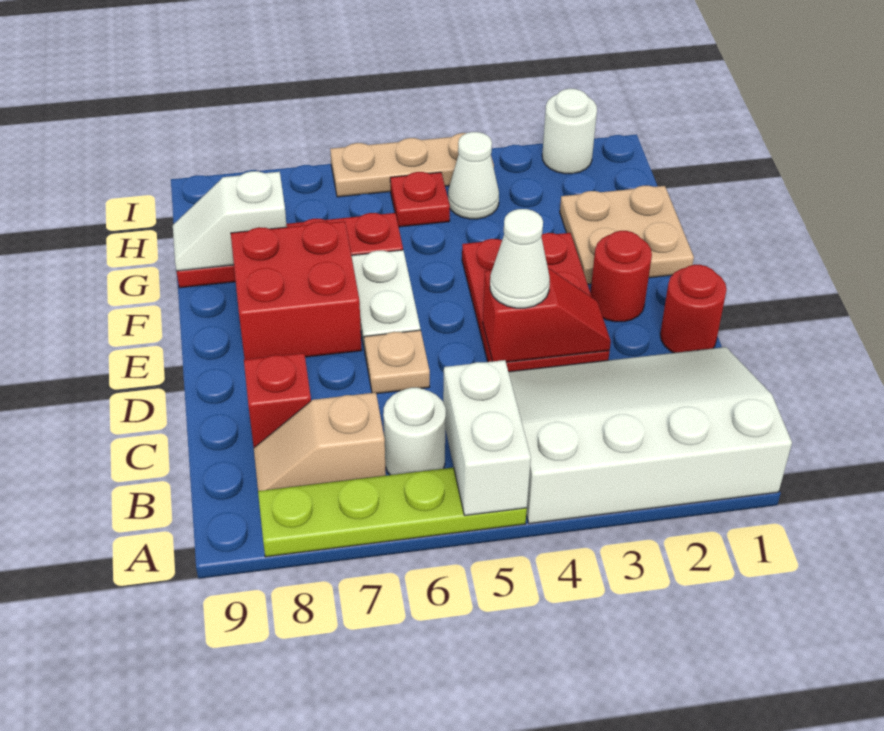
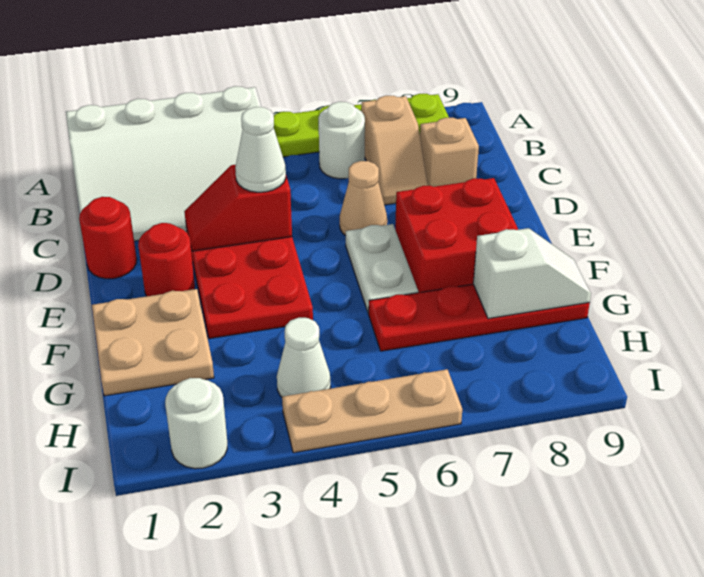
white brick A5:B5 level 2 -> none
tan slope B7:B8 level 1 top 7 -> tan slope B7:C7 level 1 top B
red brick C8 level 1 -> tan brick C8 level 1
tan plate D6 level 1 -> tan cone D6 level 1
red plate H5 level 1 -> none

